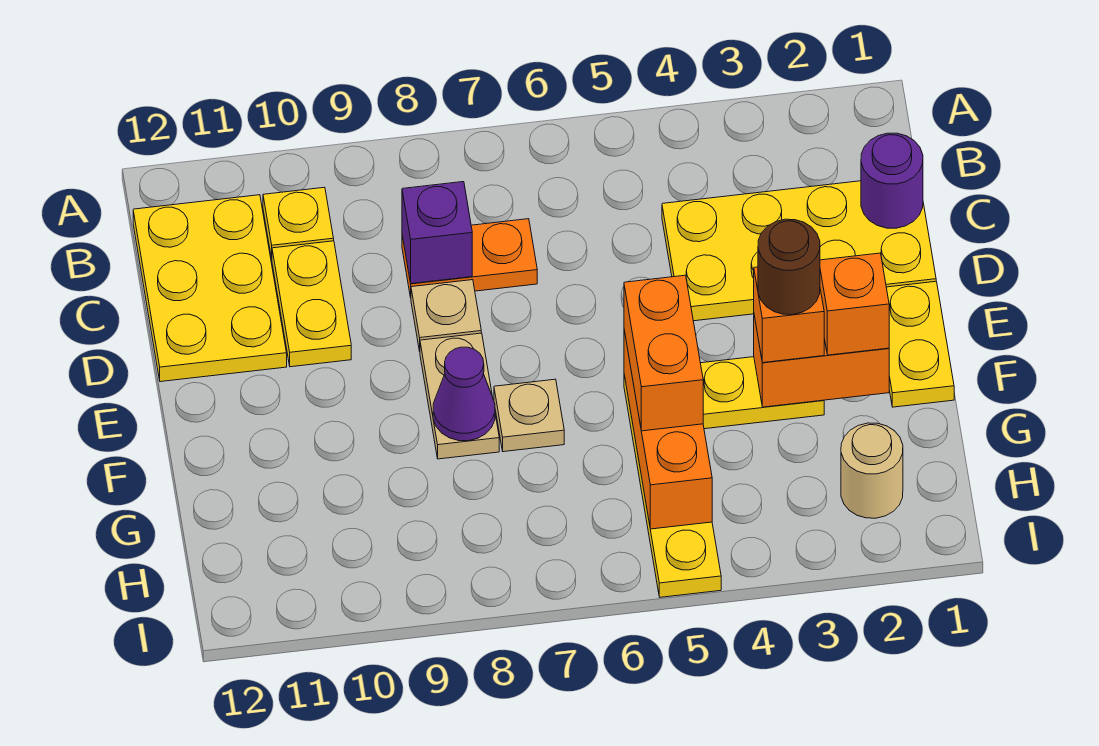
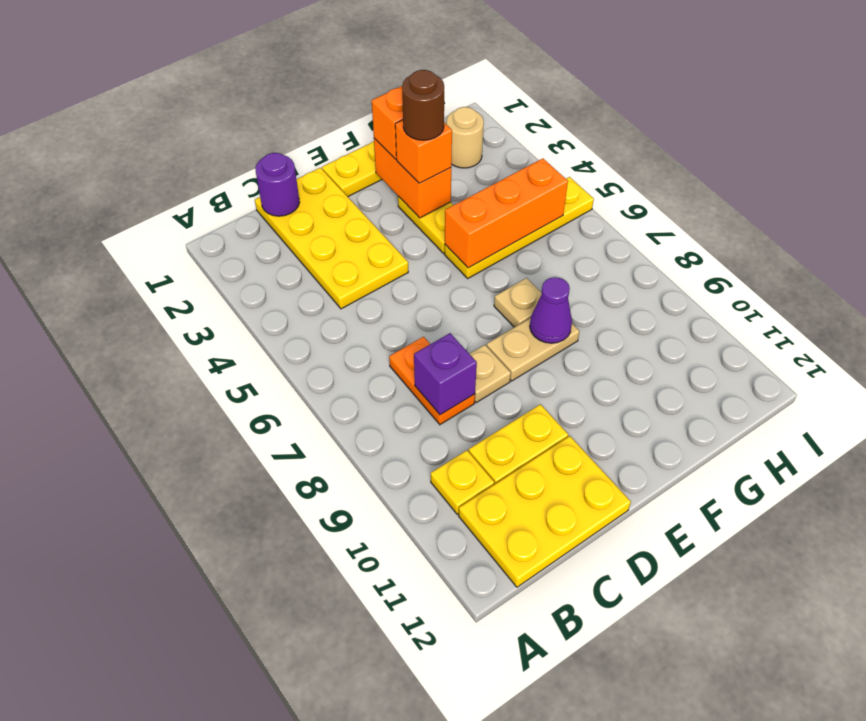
orange brick F5:G5 level 3 -> none

